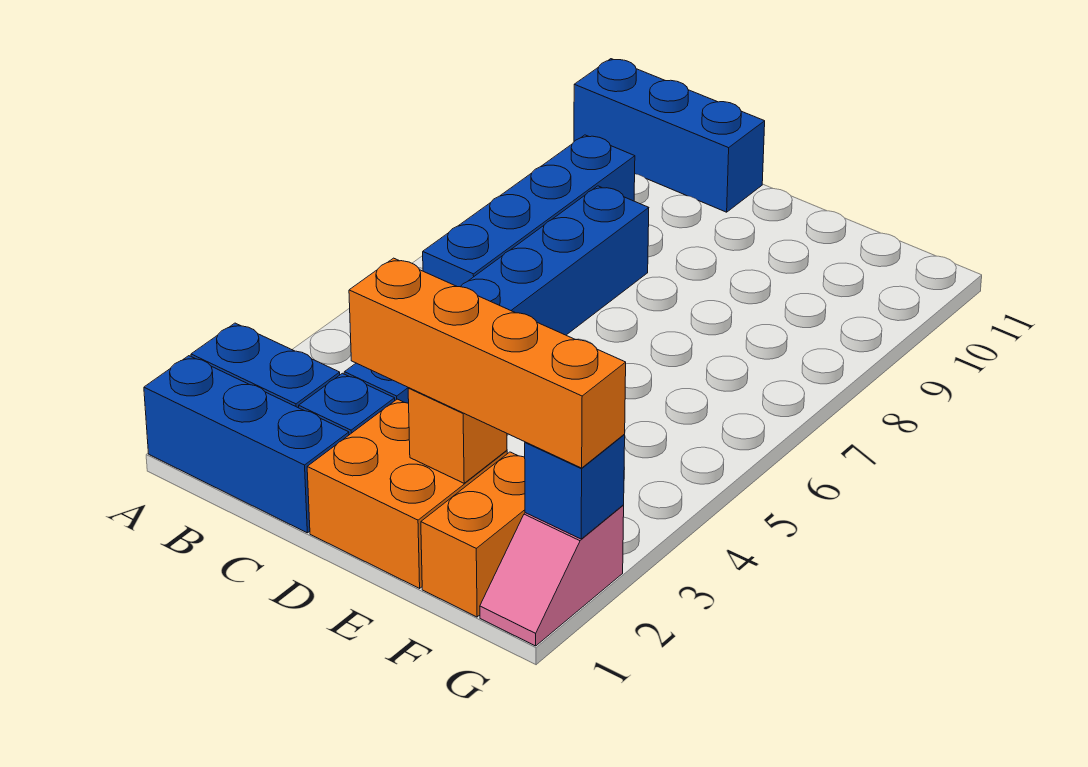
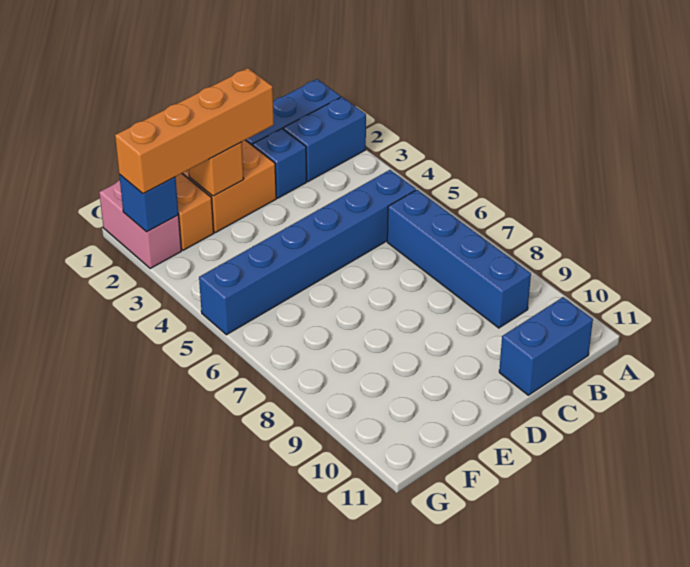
blue brick A11:C11 level 1 -> blue brick B11:C11 level 1
blue brick C3:C8 level 1 -> blue brick B5:G5 level 1
pink slope G1:G2 level 1 top 2 -> pink brick G1:G2 level 1

